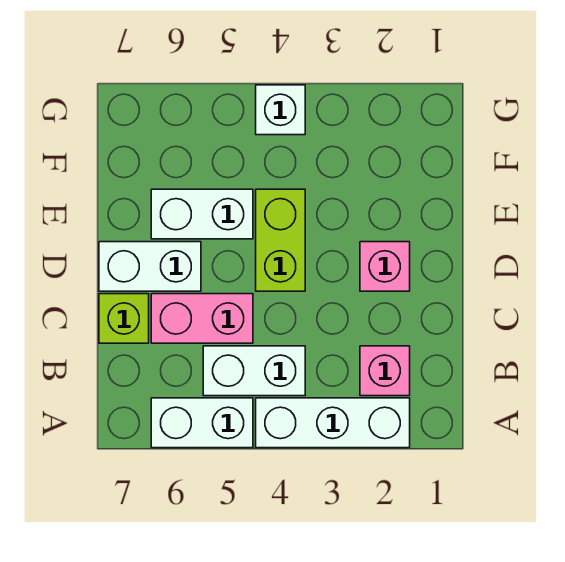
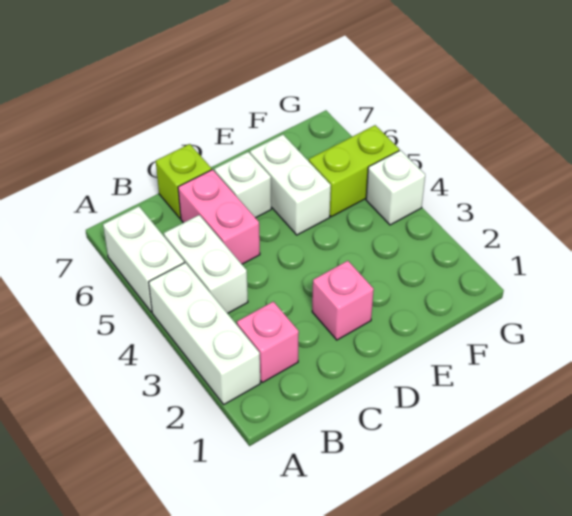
lime brick D4:E4 level 1 -> lime brick F5:G5 level 1
white brick D6:D7 level 1 -> white brick D6 level 1

